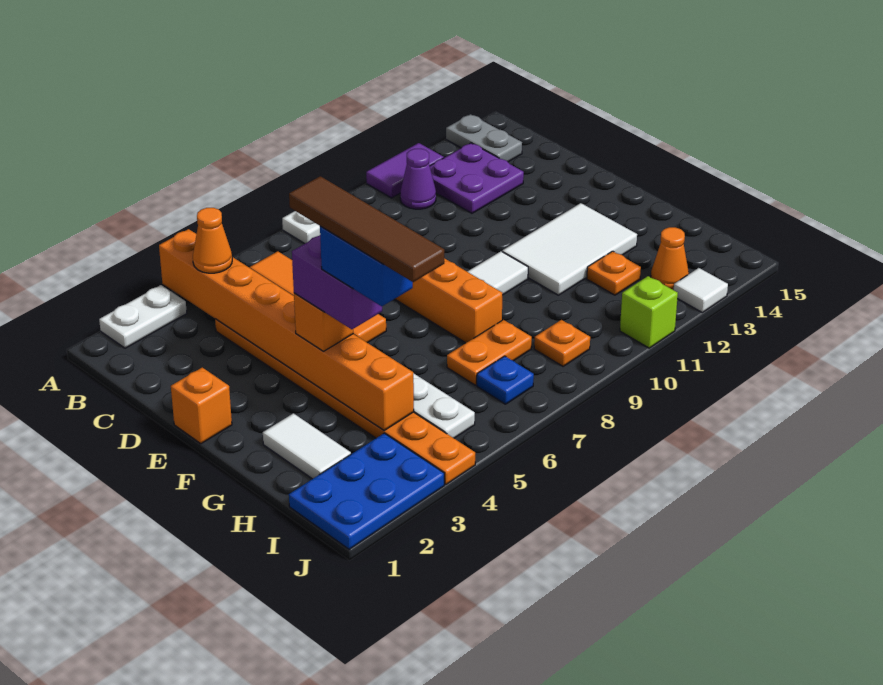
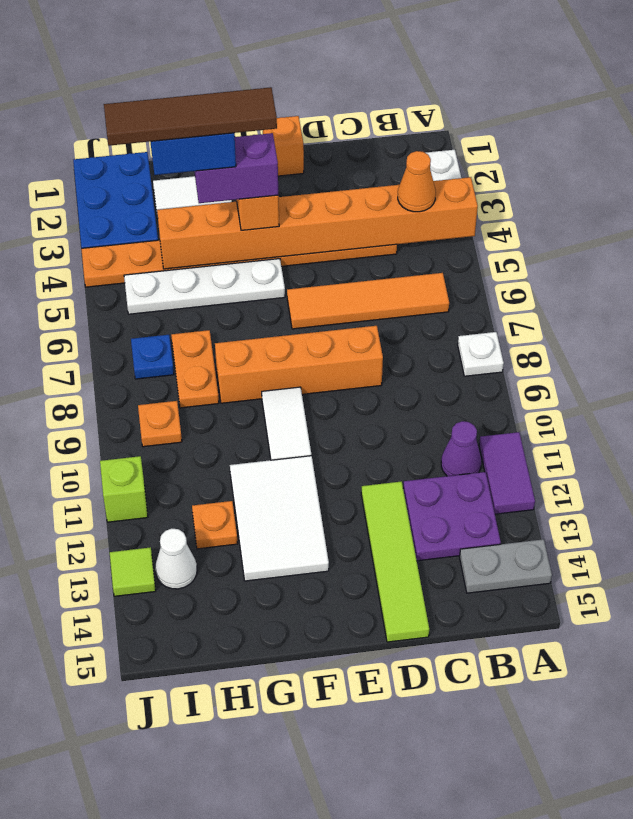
none -> lime tile D12:D15 level 1
orange cone I13 level 1 -> white cone I13 level 1
white tile J13 level 1 -> lime tile J13 level 1

